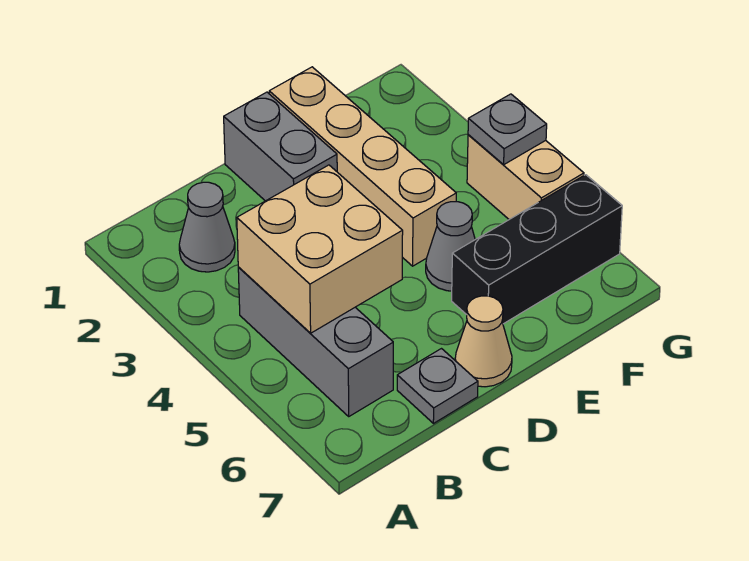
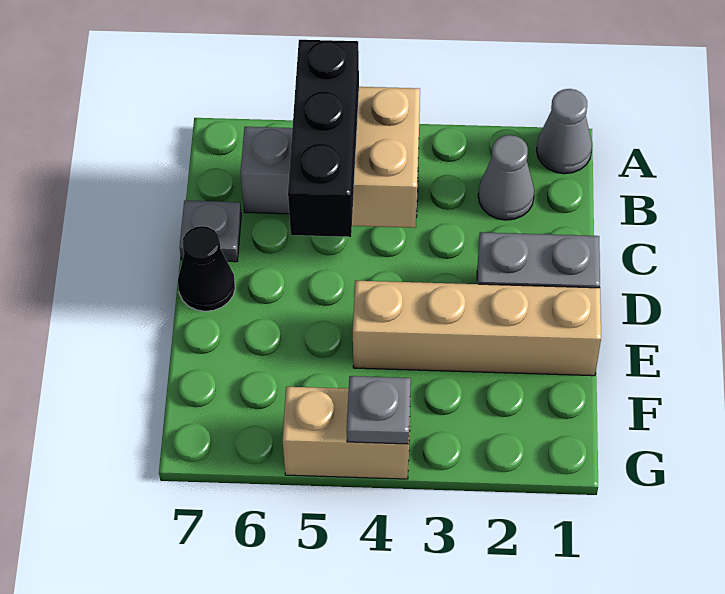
tan cone D7 level 1 -> black cone D7 level 1
grey cone E5 level 1 -> grey cone A1 level 1
black brick E6:G6 level 1 -> black brick B5:D5 level 3

